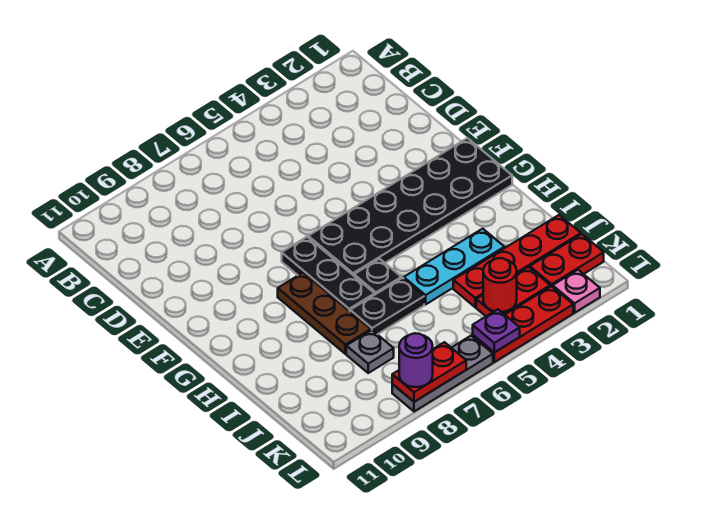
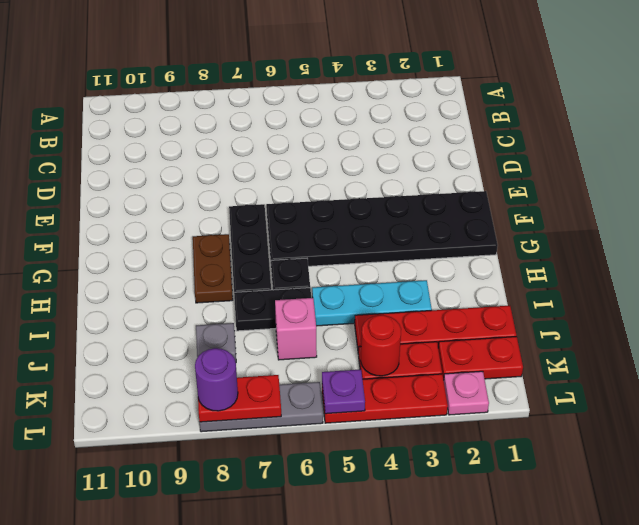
brown plate G8:I8 level 1 -> brown plate G8:H8 level 1
none -> pink brick J6 level 1

